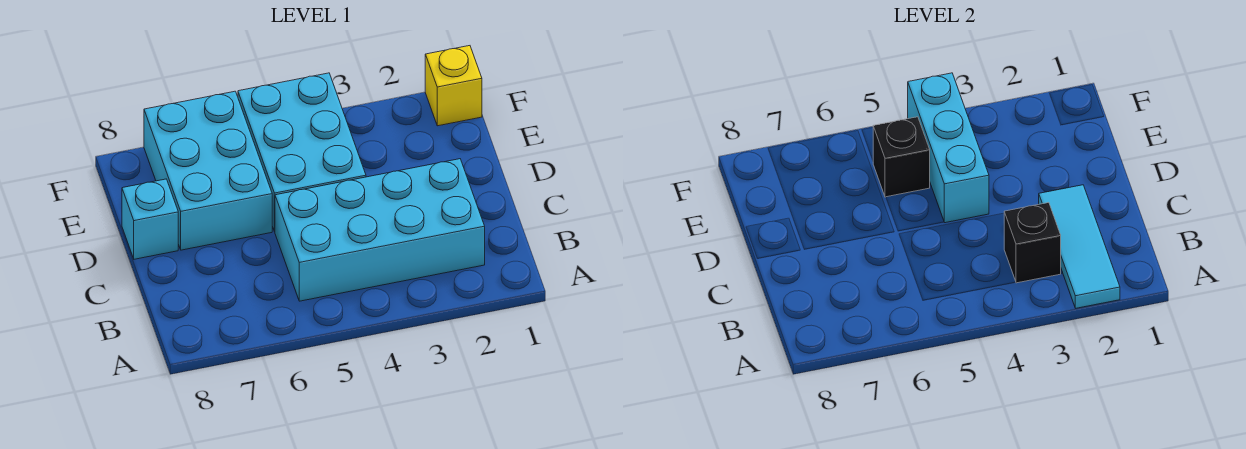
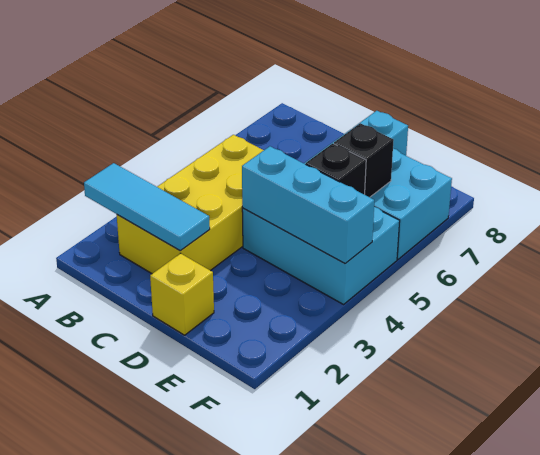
cyan brick B2:C5 level 1 -> yellow brick B2:C5 level 1
black brick B3 level 2 -> black brick E6 level 2
yellow brick F1 level 1 -> yellow brick D1 level 1

